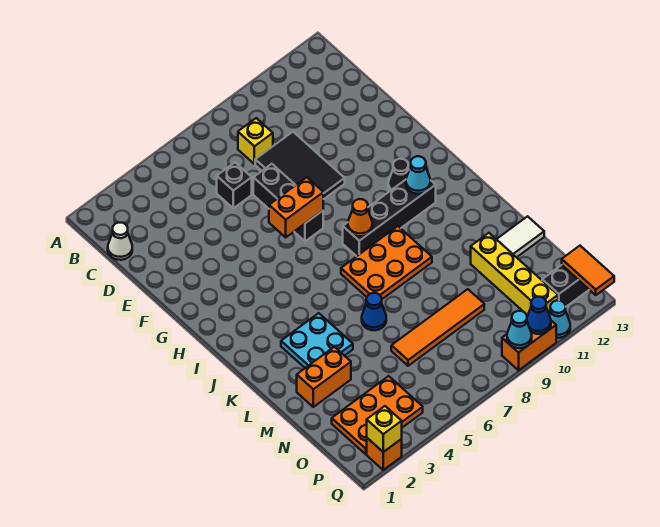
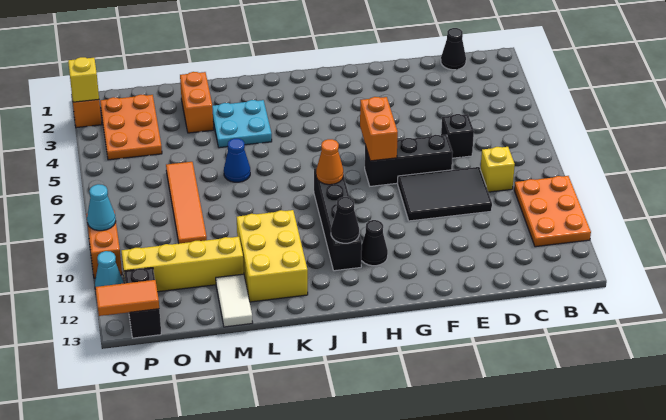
white cone C1 level 1 -> black cone C1 level 1
cyan cone I11 level 2 -> black cone I11 level 2
orange plate J7:K9 level 1 -> orange plate A9:B11 level 1
none -> yellow brick K10:L12 level 1
blue cone Q10 level 2 -> none

